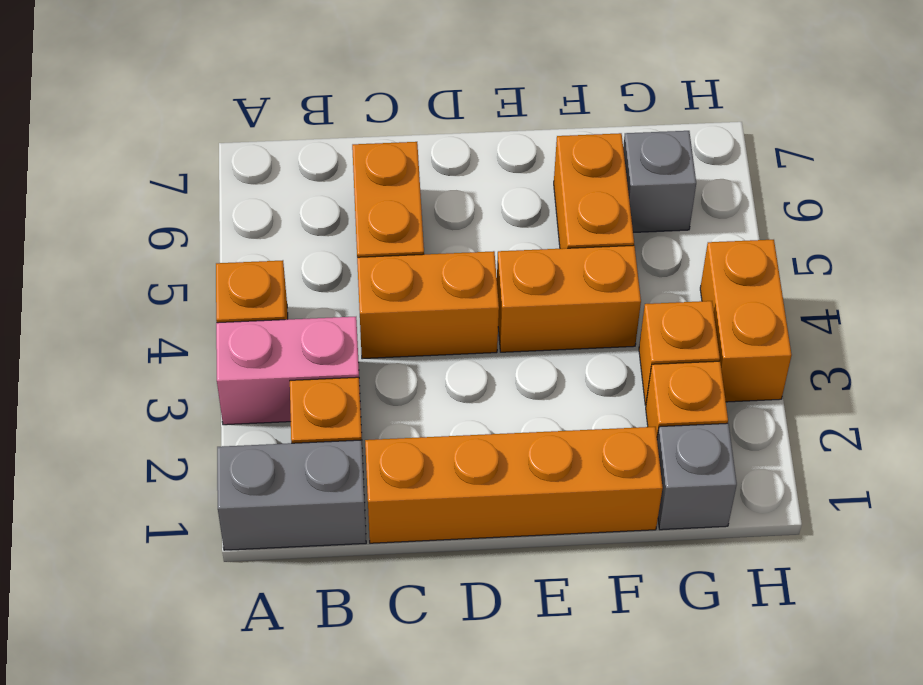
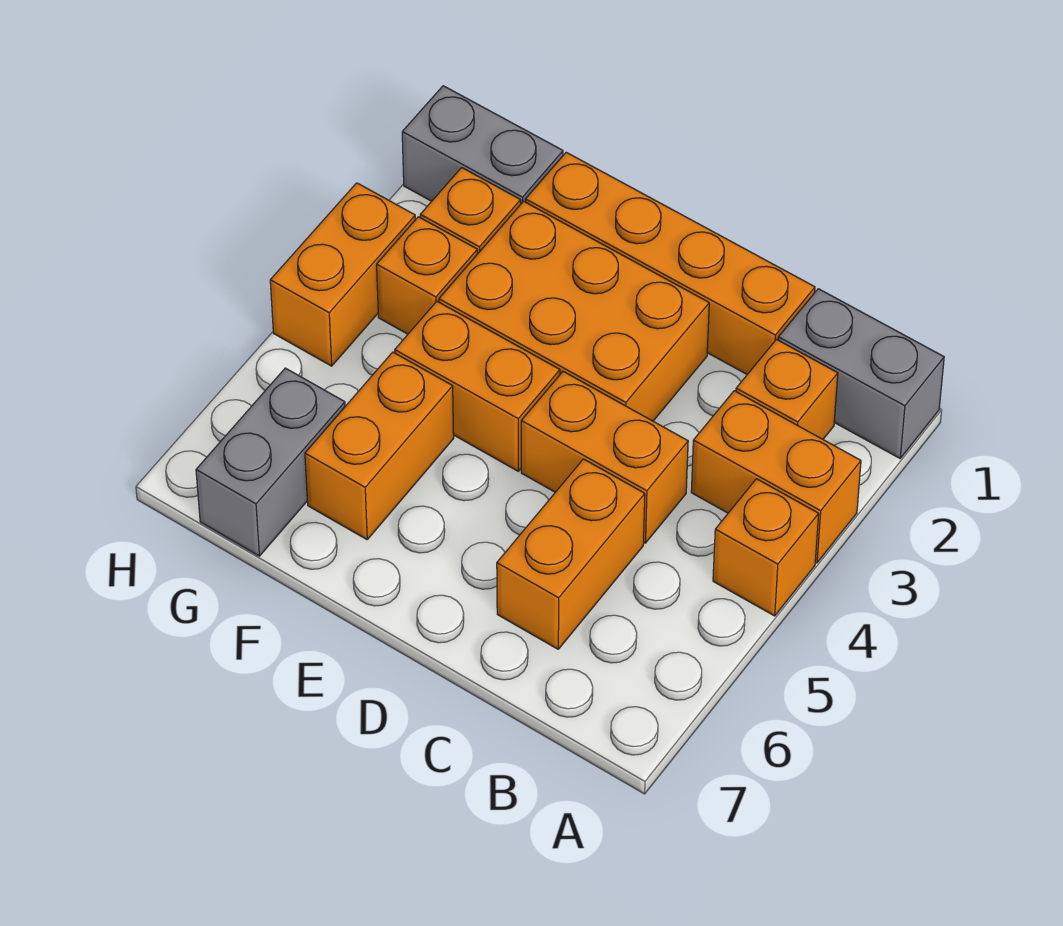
pink brick A3:B3 level 1 -> orange brick A3:B3 level 1
none -> orange brick D2:F3 level 1
grey brick G1 level 1 -> grey brick G1:H1 level 1
grey brick G6 level 1 -> grey brick G6:G7 level 1

